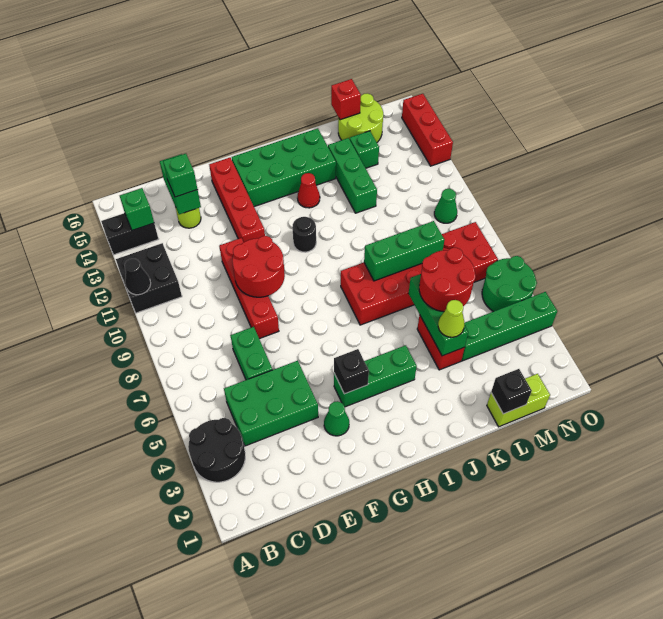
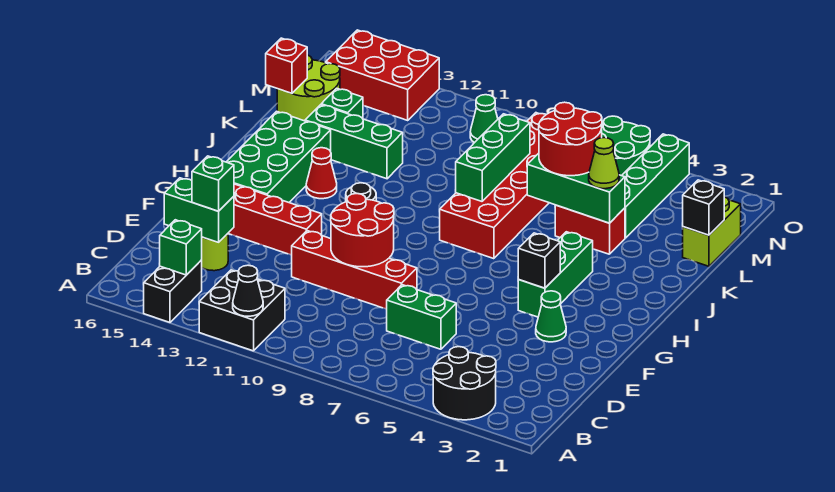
green brick C4:E5 level 1 -> none
red brick O13:O15 level 1 -> red brick N13:O15 level 1

